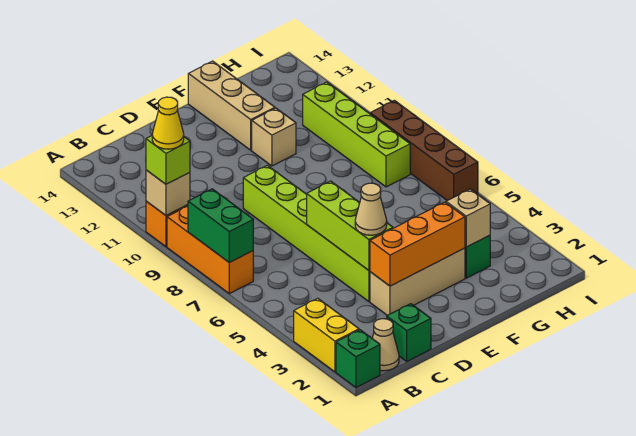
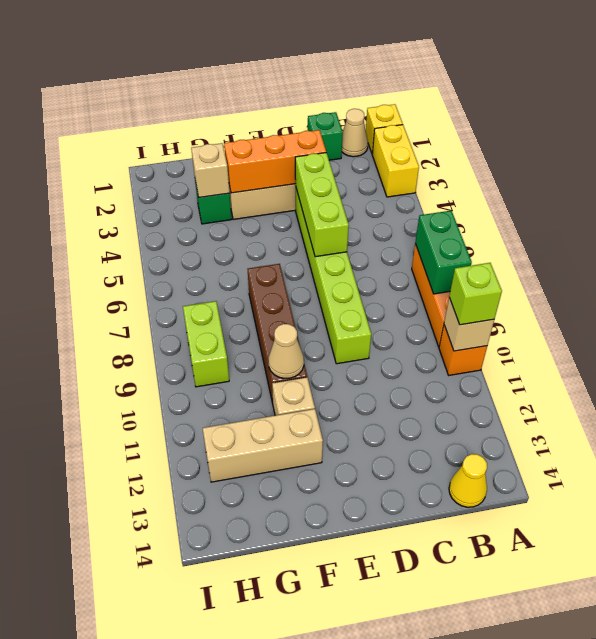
green brick A1 level 1 -> yellow brick A1 level 1
yellow cone A10 level 4 -> yellow cone B14 level 1
tan cone D4 level 3 -> tan cone F10 level 2
tan brick F12:F14 level 1 -> tan brick F12:H12 level 1
lime brick H8:H11 level 1 -> lime brick H8:H9 level 1
brown brick I6:I9 level 1 -> brown brick F7:F10 level 1

